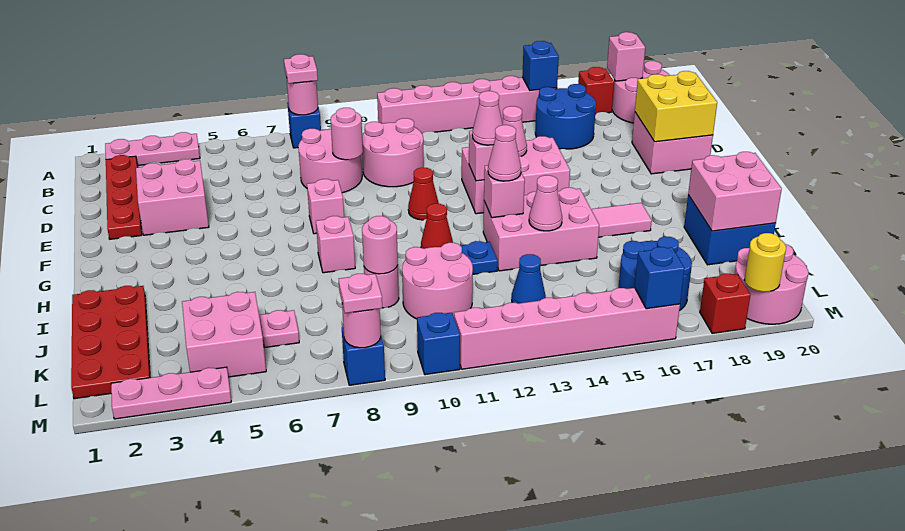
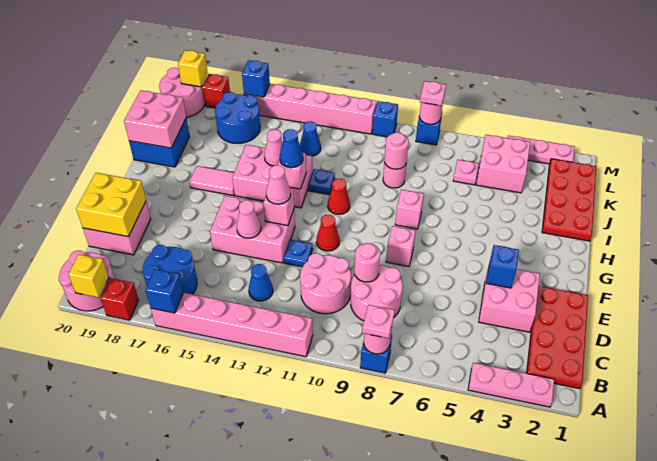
pink brick A19 level 2 -> yellow brick A19 level 2
red plate B2:E2 level 1 -> red plate B1:E2 level 1
none -> blue cone C13 level 1
none -> blue brick E4 level 2
none -> blue plate E12 level 1
pink cone H13 level 3 -> blue cone H13 level 3
pink round brick J10:K11 level 1 -> none
yellow round brick M19 level 2 -> yellow brick M19 level 2

